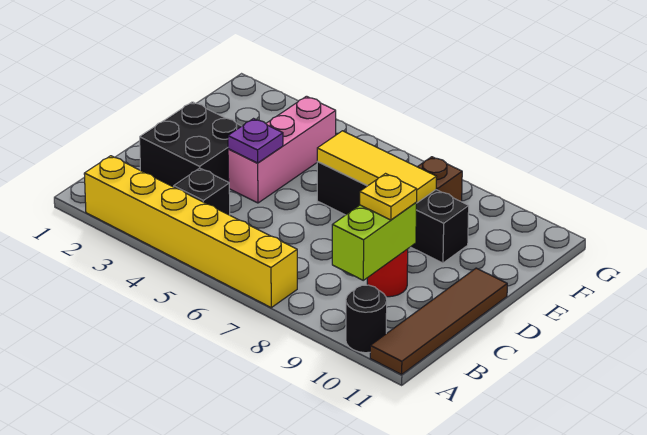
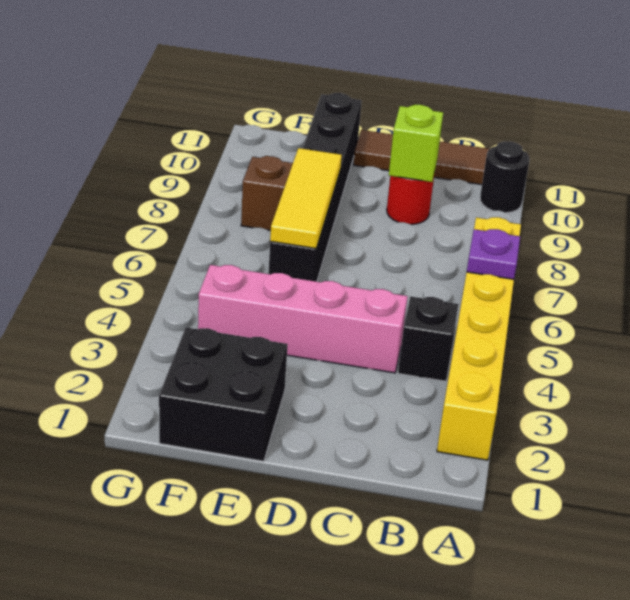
lime brick B9:C9 level 2 -> lime brick C9 level 2
black brick C2:D3 level 1 -> black brick E1:F2 level 1
yellow plate C9 level 3 -> none
pink brick D4:F4 level 1 -> pink brick C4:F4 level 1
purple plate D4 level 2 -> purple plate A6 level 2
black brick E6:E9 level 1 -> black brick E6:E11 level 1

